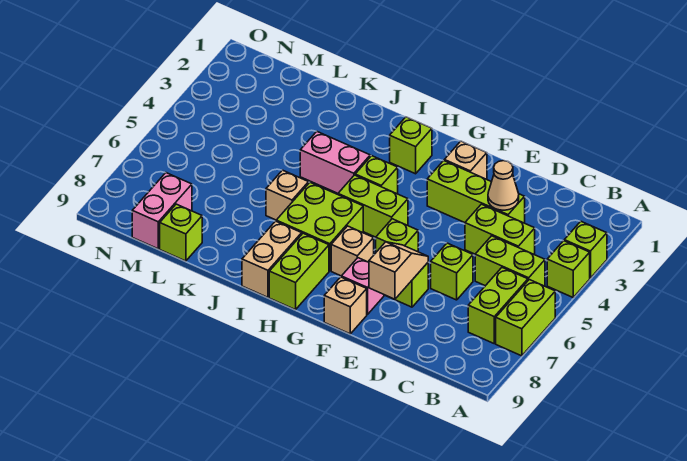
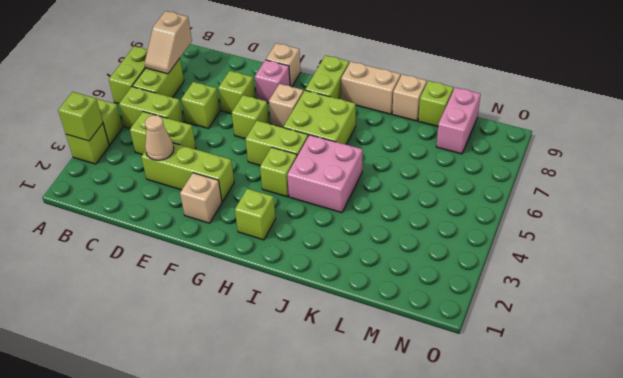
none -> lime brick A3 level 2
tan slope E7:E8 level 2 top 8 -> tan slope B7:B8 level 2 top 8
pink brick I4:J4 level 1 -> pink brick I4:J5 level 1
tan brick I8:I9 level 1 -> tan brick I9:J9 level 1
tan brick J6 level 1 -> tan brick K9 level 1

